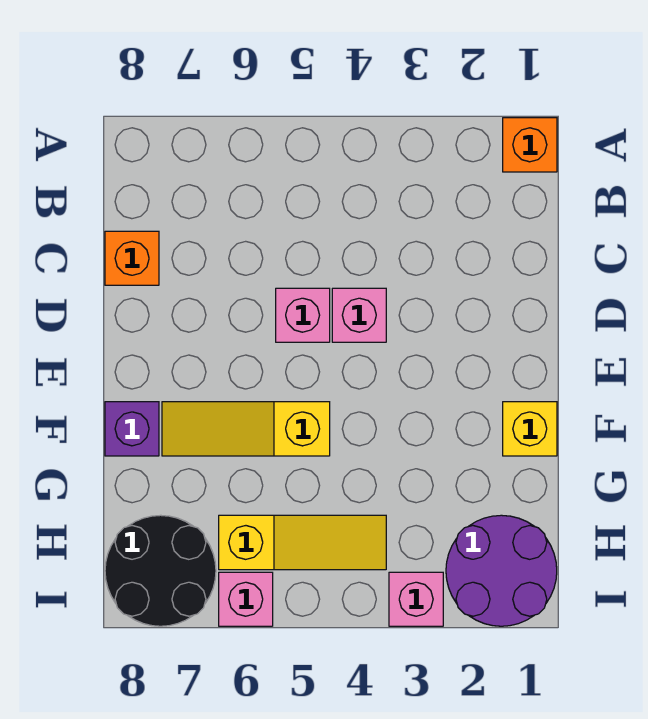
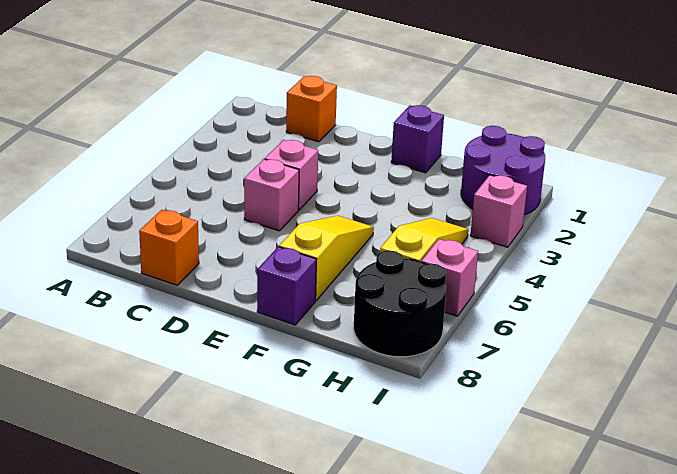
orange brick A1 level 1 -> orange brick C1 level 1
yellow brick F1 level 1 -> purple brick F1 level 1
yellow slope F5:F7 level 1 top 5 -> yellow slope F5:F7 level 1 top 7

